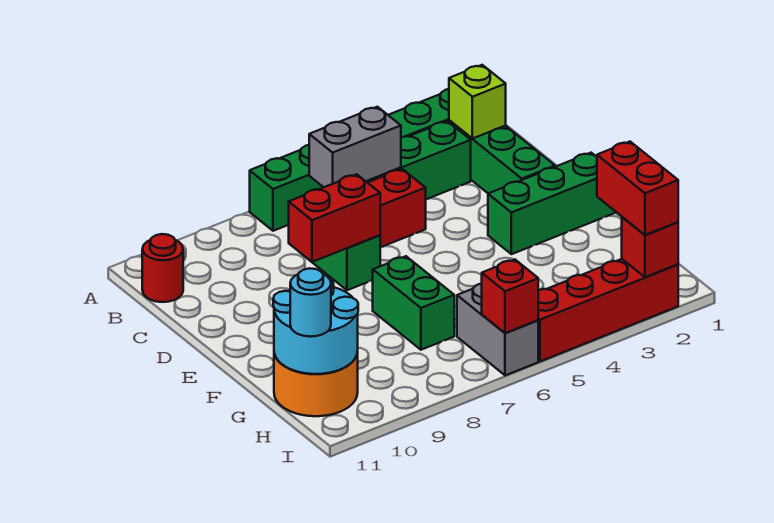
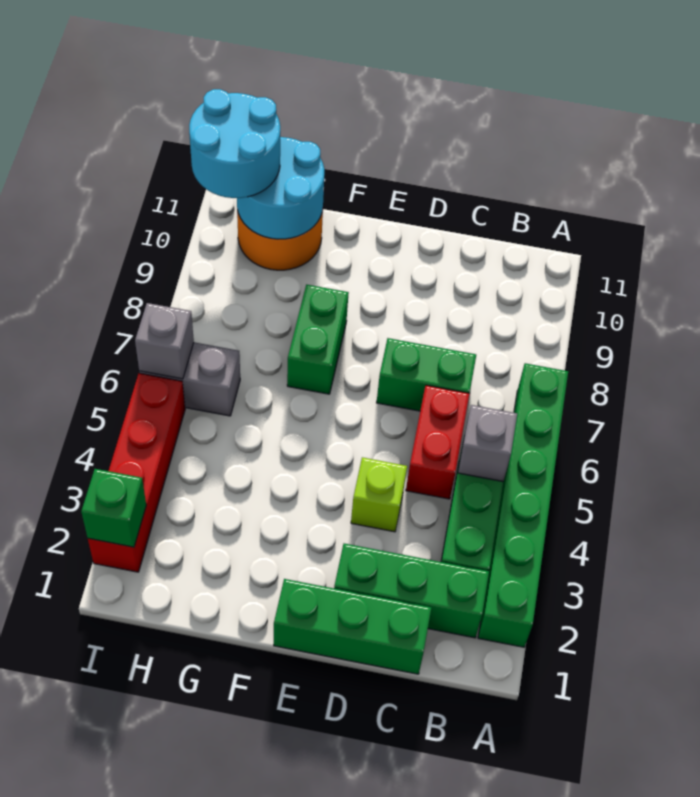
lime brick B2 level 2 -> lime brick D4 level 1
grey brick B5:B6 level 2 -> grey brick B5 level 2
red round brick B11 level 1 -> none
red brick D7:D8 level 2 -> none
green brick E1:E3 level 1 -> green brick C1:E1 level 1
green brick F7:G7 level 1 -> green brick F7:F8 level 1
red brick H2:I2 level 3 -> none
cyan round brick H11 level 3 -> cyan round brick H10:I11 level 3
red brick I2 level 2 -> green brick I2 level 2
red brick I6 level 2 -> grey brick I6 level 2

